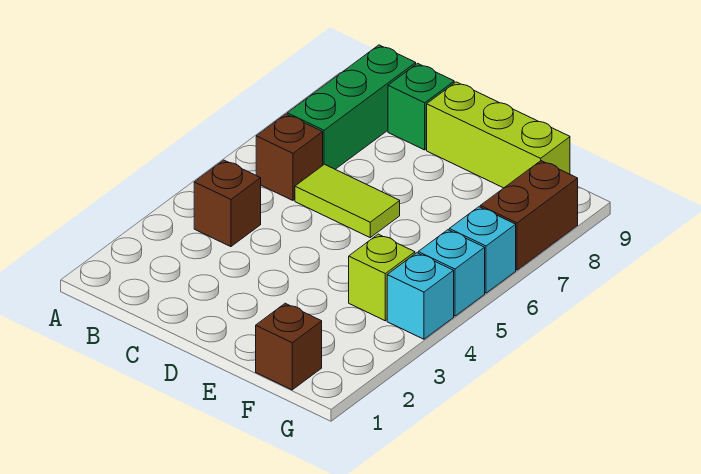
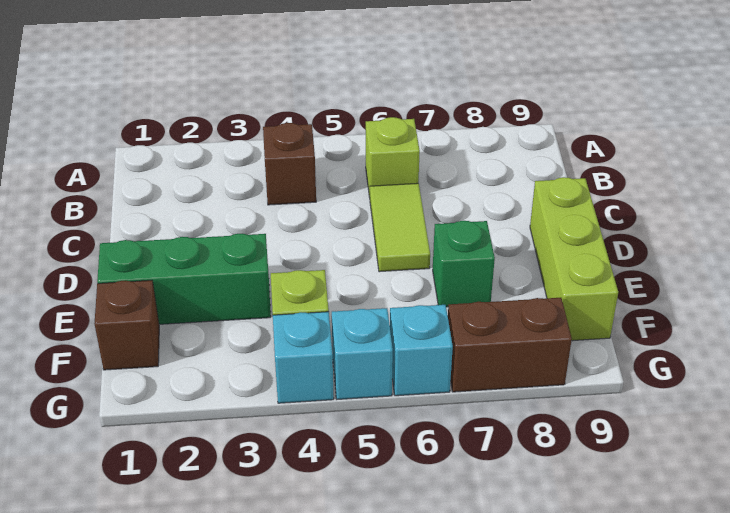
brown brick B6 level 1 -> lime brick B6 level 1
green brick B7:B9 level 1 -> green brick E1:E3 level 1
green brick C9 level 1 -> green brick E7 level 1

